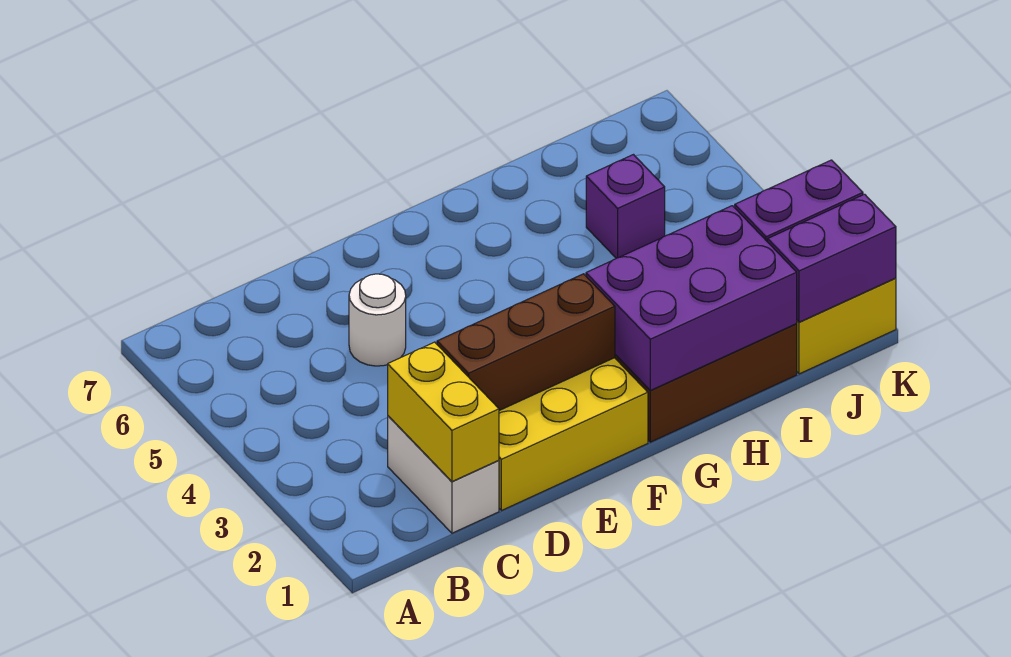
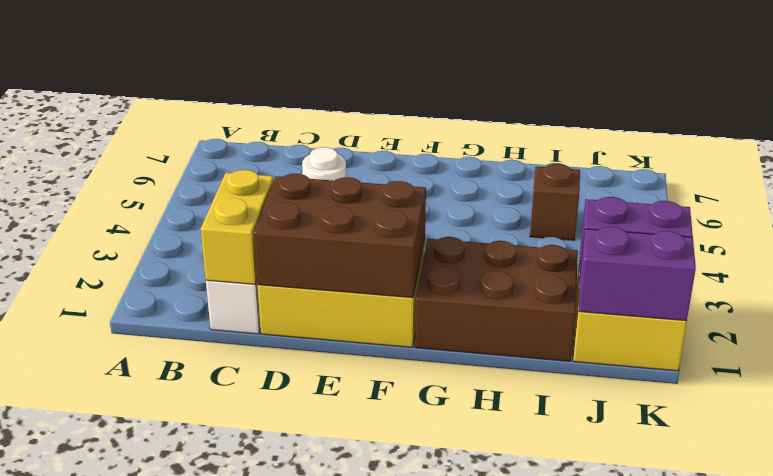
brown brick D2:F2 level 2 -> brown brick D1:F2 level 2
purple brick G1:I2 level 2 -> none
purple brick I5 level 1 -> brown brick I5 level 1

